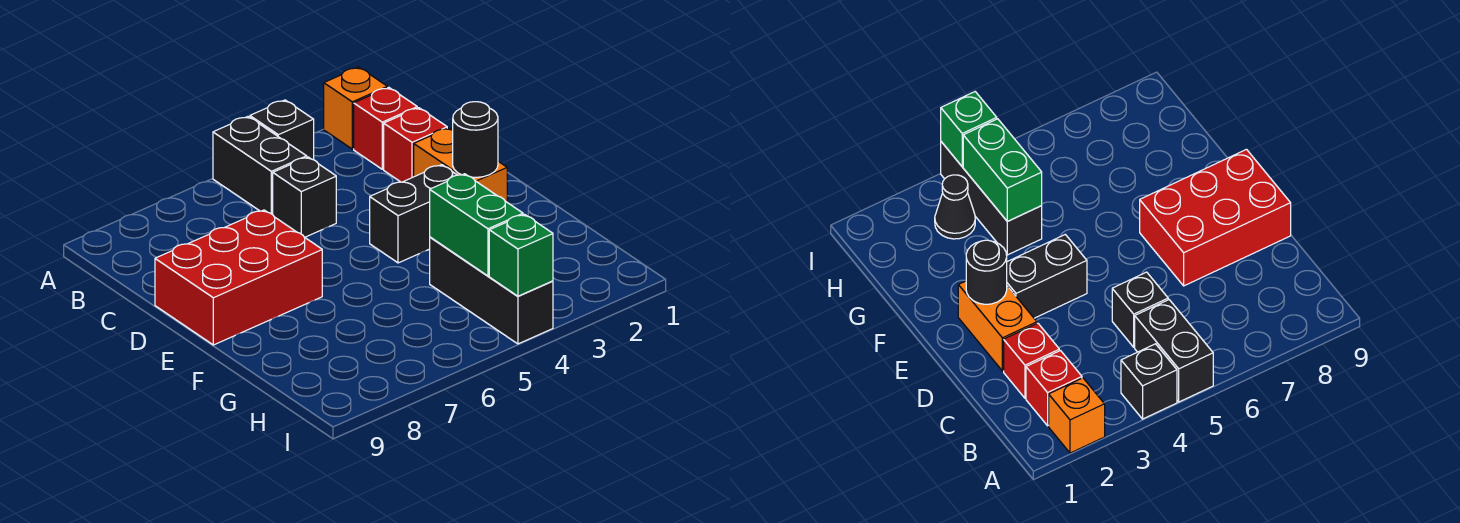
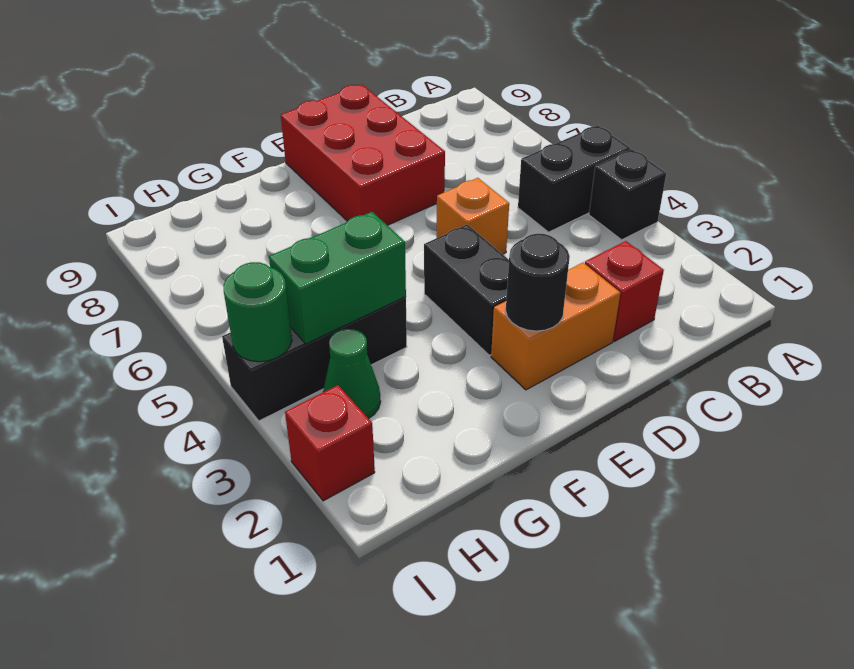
orange brick A2 level 1 -> orange brick D5 level 1
red brick B2 level 1 -> red brick I2 level 1
black brick C5 level 1 -> none
black cone H3 level 1 -> green cone H3 level 1
green brick I4 level 2 -> green round brick I4 level 2

